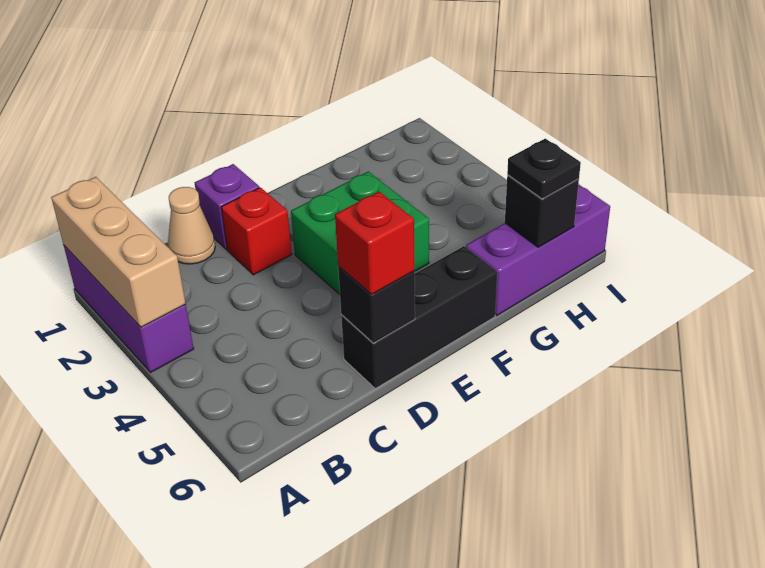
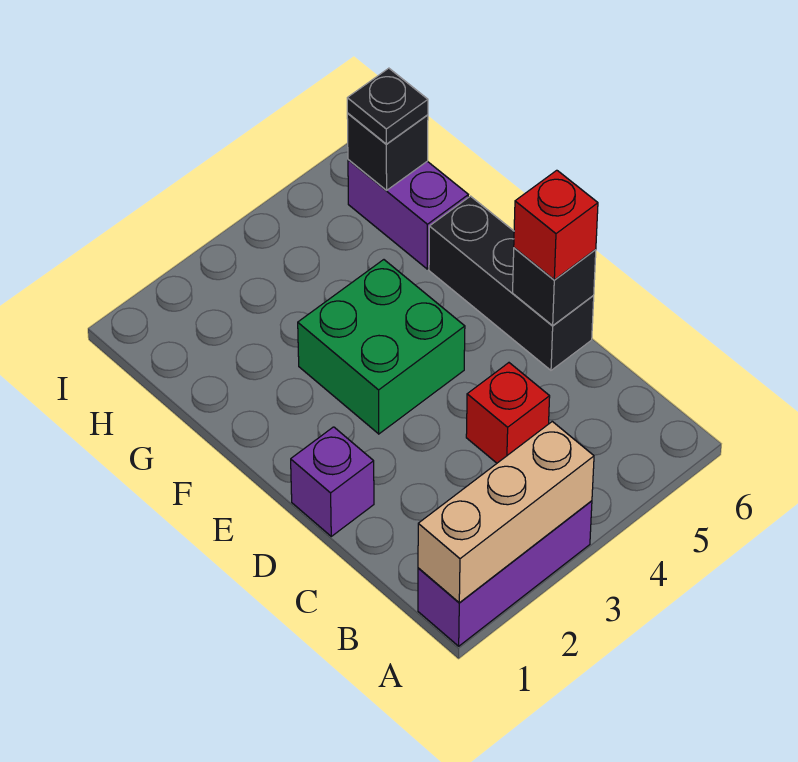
tan cone C1 level 1 -> none
red brick D2 level 1 -> red brick C4 level 1
purple brick G6:I6 level 1 -> purple brick G6:H6 level 1

